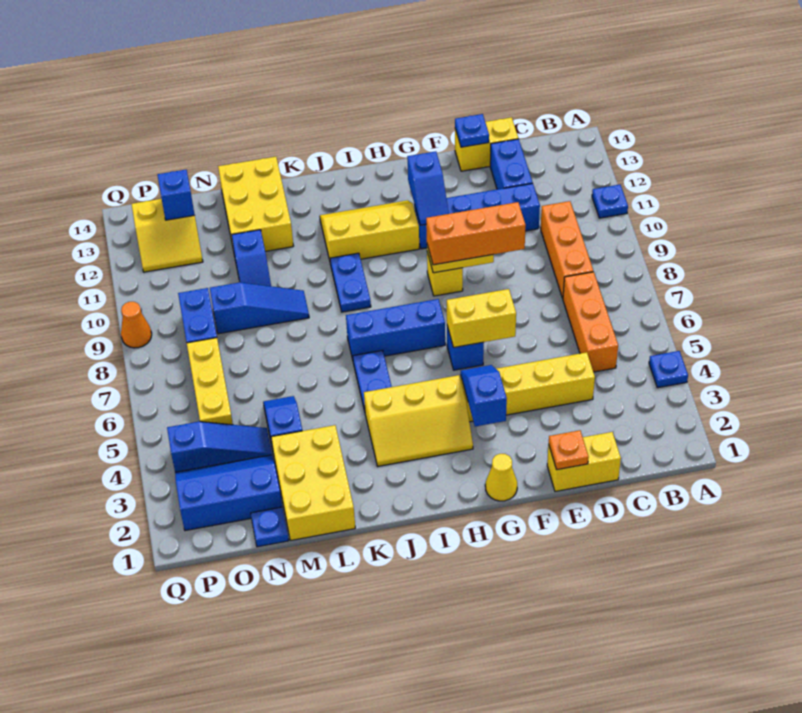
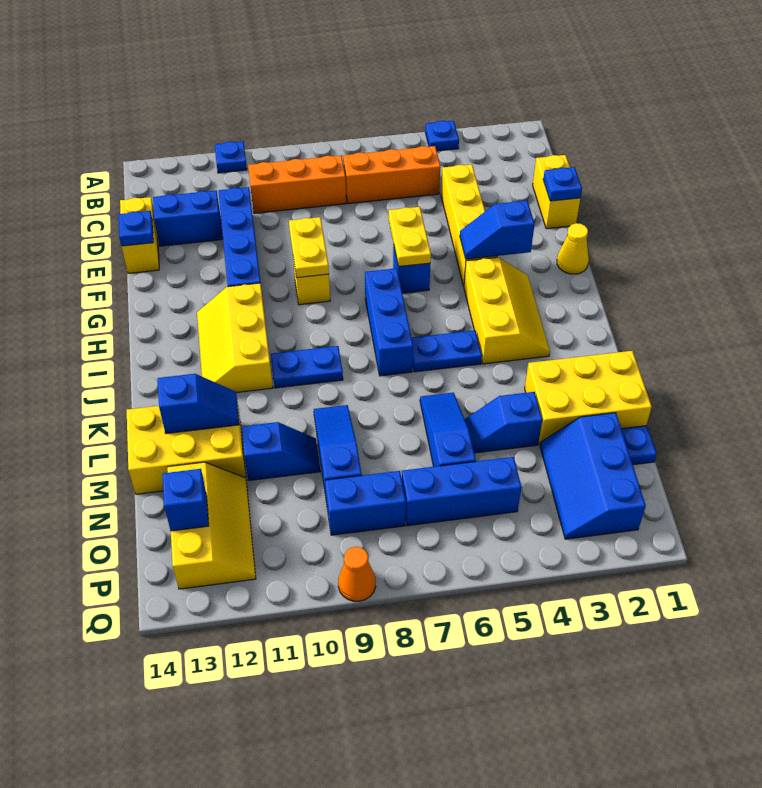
orange plate E1 level 2 -> blue plate E1 level 2
orange brick E9:G9 level 3 -> none
yellow brick F6:G6 level 2 -> yellow plate F6:G6 level 2
blue slope G11:G12 level 2 top 12 -> blue slope L12:L13 level 2 top 13
blue slope N4:P4 level 1 top P -> blue slope L6:N6 level 1 top N
yellow brick O5:O7 level 1 -> blue brick O5:O7 level 1
yellow slope O12:P13 level 1 top 13 -> yellow slope N12:P13 level 1 top 13

